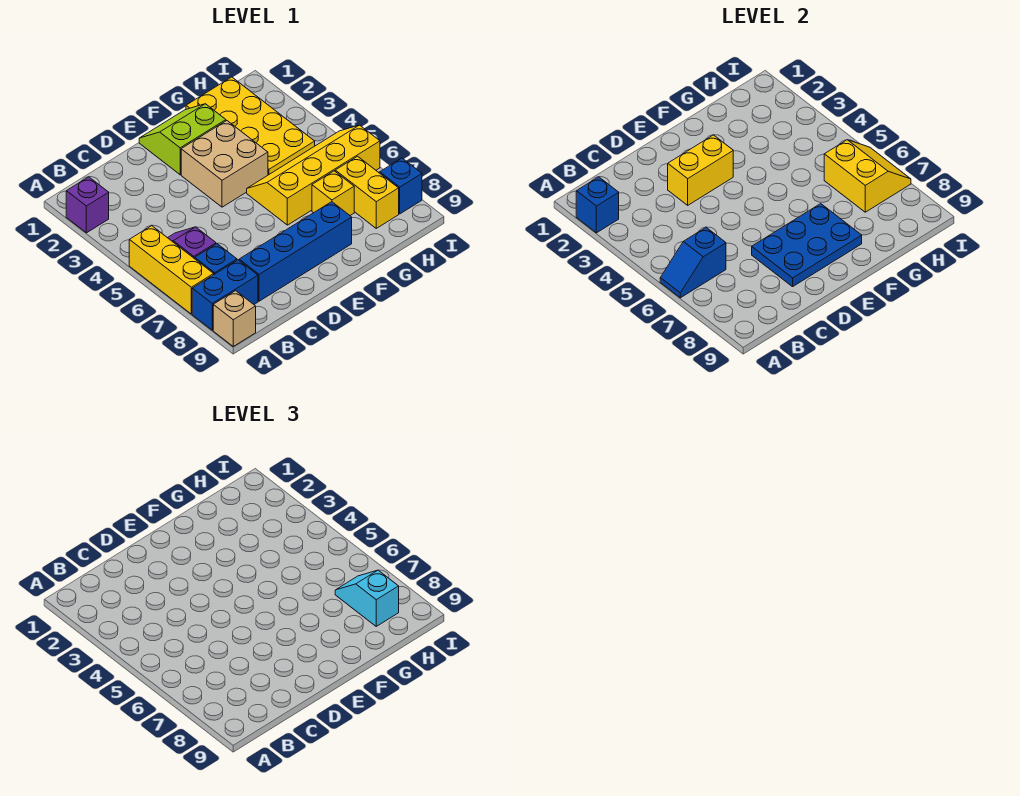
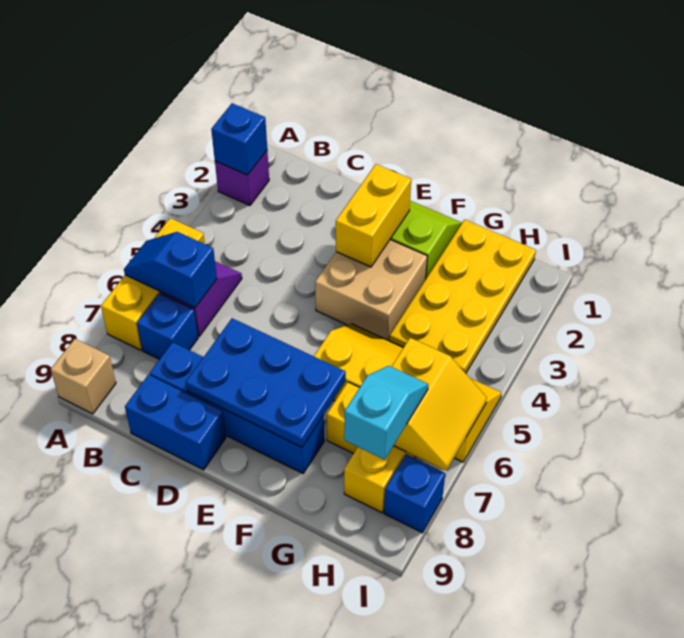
blue brick A8:B8 level 1 -> blue brick C9:D9 level 1
yellow brick D3:E3 level 2 -> yellow brick E2:E3 level 2

